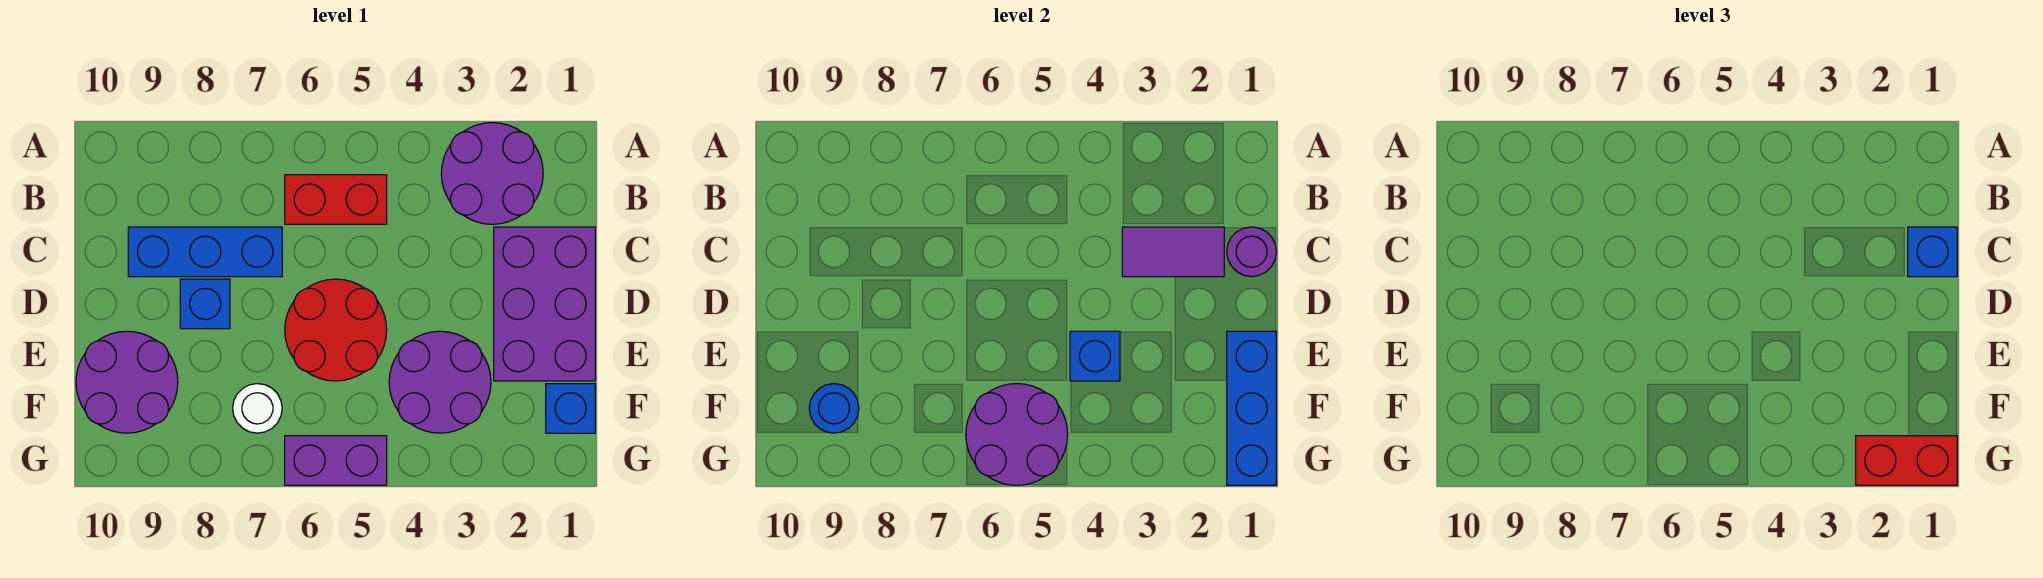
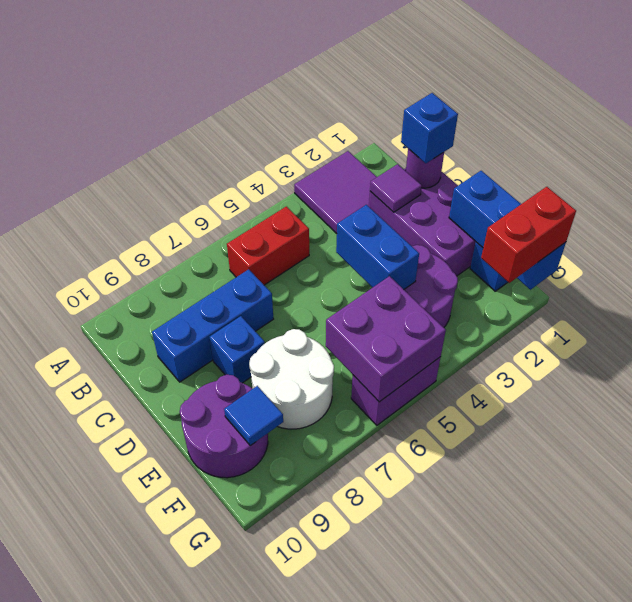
purple round brick A2:B3 level 1 -> purple tile A2:B3 level 1
purple tile C2:C3 level 2 -> purple tile C2 level 2
red round brick D5:E6 level 1 -> none
blue brick E4 level 2 -> blue brick D4:E4 level 2
purple round brick F5:G6 level 2 -> purple brick F5:G6 level 2
white round brick F7 level 1 -> white round brick E7:F8 level 1
blue round brick F9 level 2 -> blue tile F9 level 2

